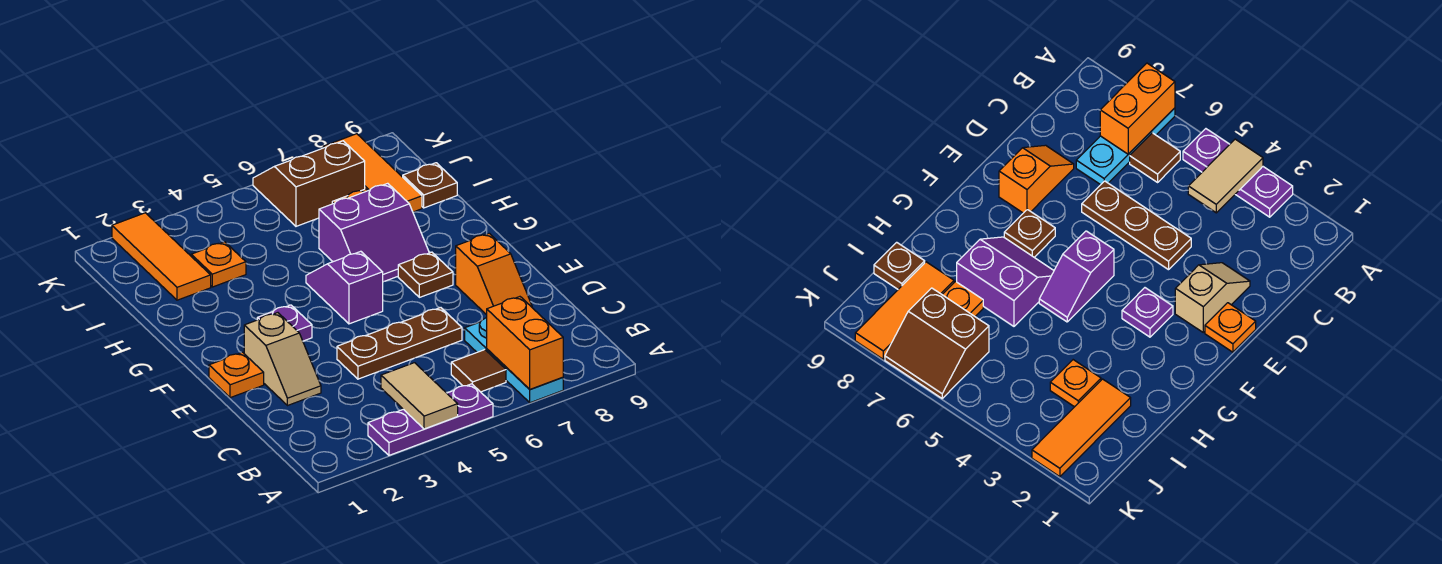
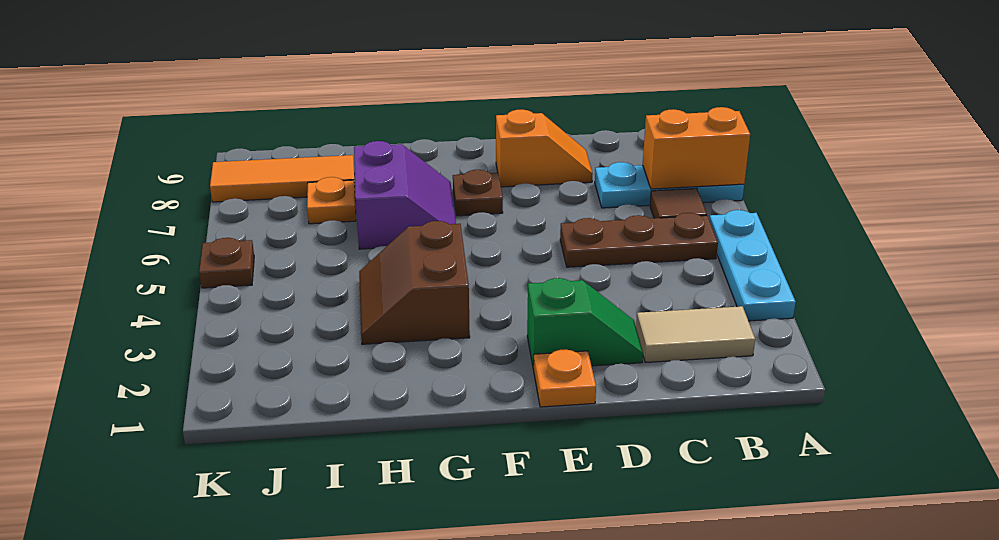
purple plate A3:A5 level 1 -> cyan plate A3:A5 level 1
tan tile A4:B4 level 2 -> tan tile B2:C2 level 1
tan slope D2:E2 level 1 top E -> green slope D2:E2 level 1 top E
brown plate D4:D6 level 1 -> brown plate B5:D5 level 1
purple plate F3 level 1 -> none
purple slope F5:G5 level 1 top F -> none
orange tile I2:K2 level 1 -> none
orange plate I3 level 1 -> none
brown plate I9 level 1 -> brown plate K5 level 1
brown slope J6:K7 level 1 top J -> brown slope G3:H4 level 1 top G

